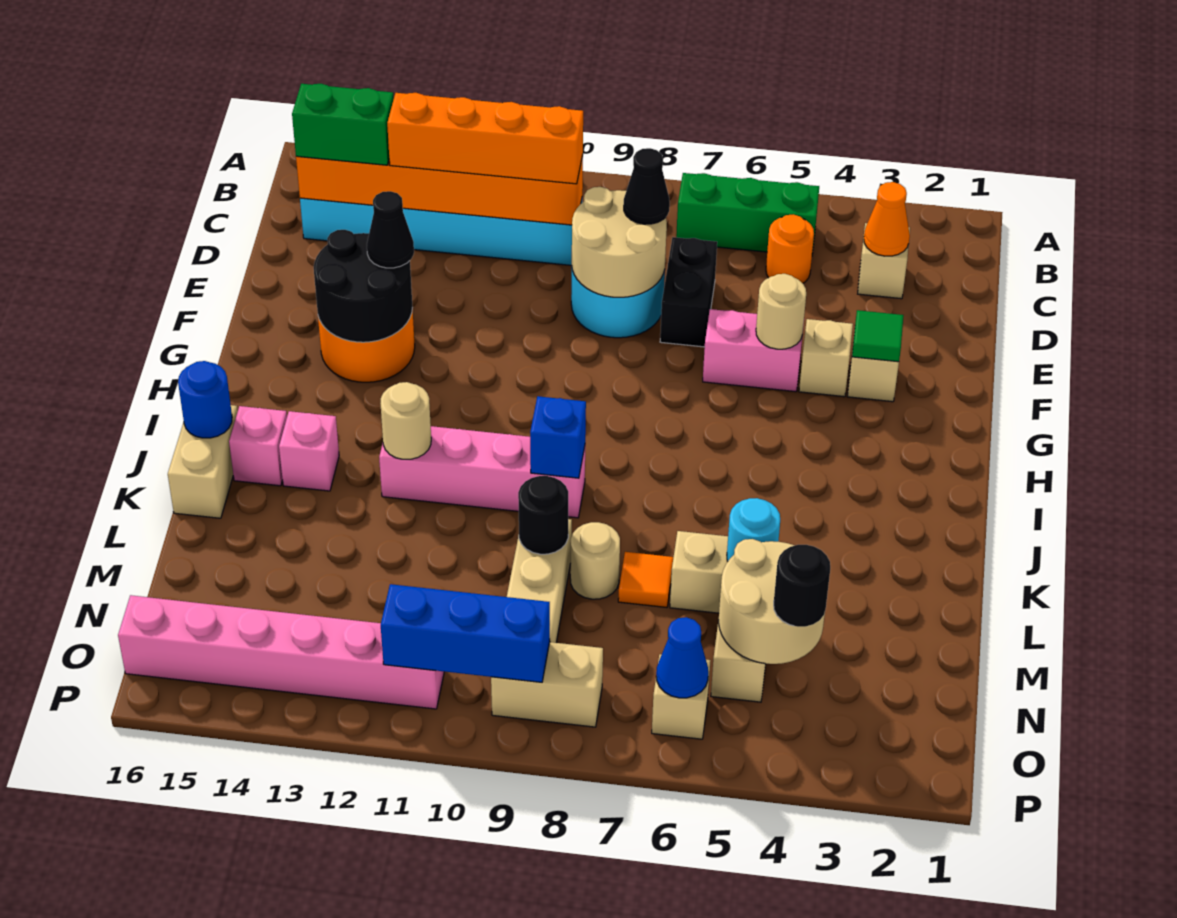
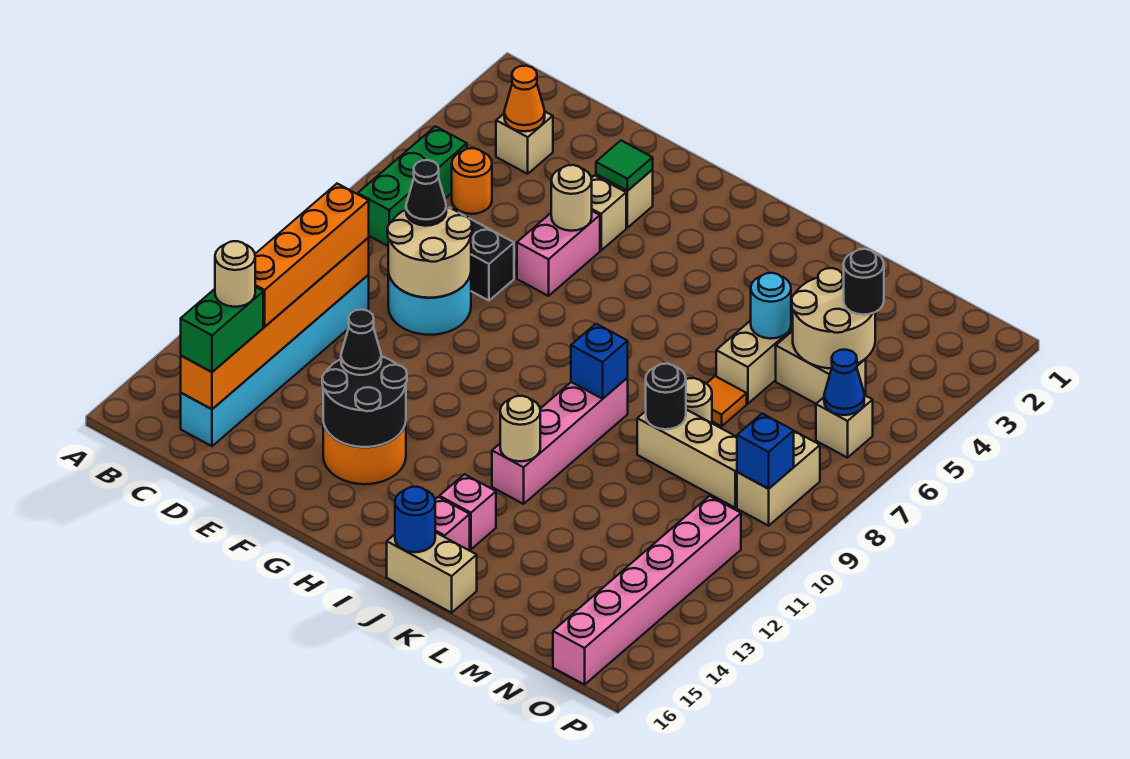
none -> tan round brick C14 level 4
blue brick O9:O11 level 2 -> blue brick O9 level 2

